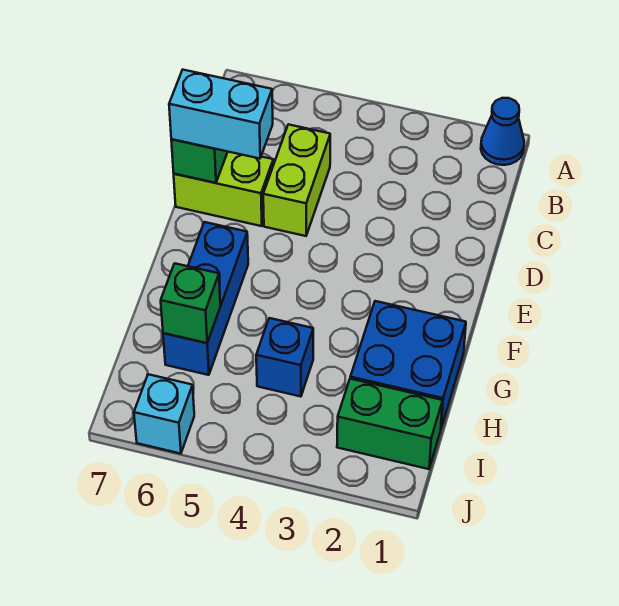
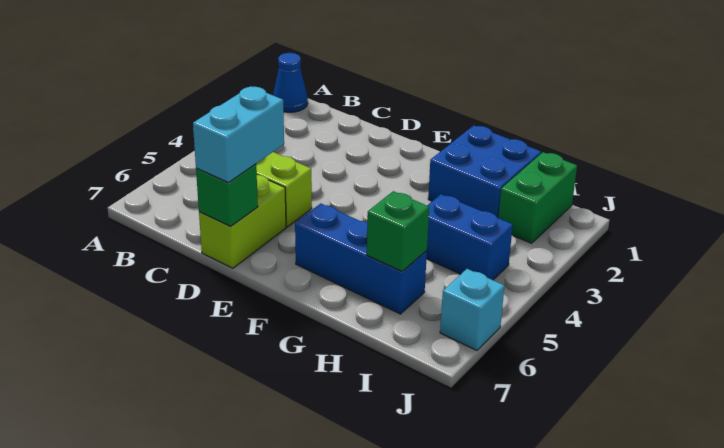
blue brick H4 level 1 -> blue brick H4:I4 level 1

